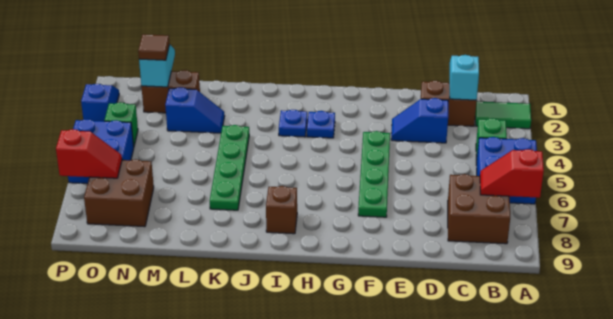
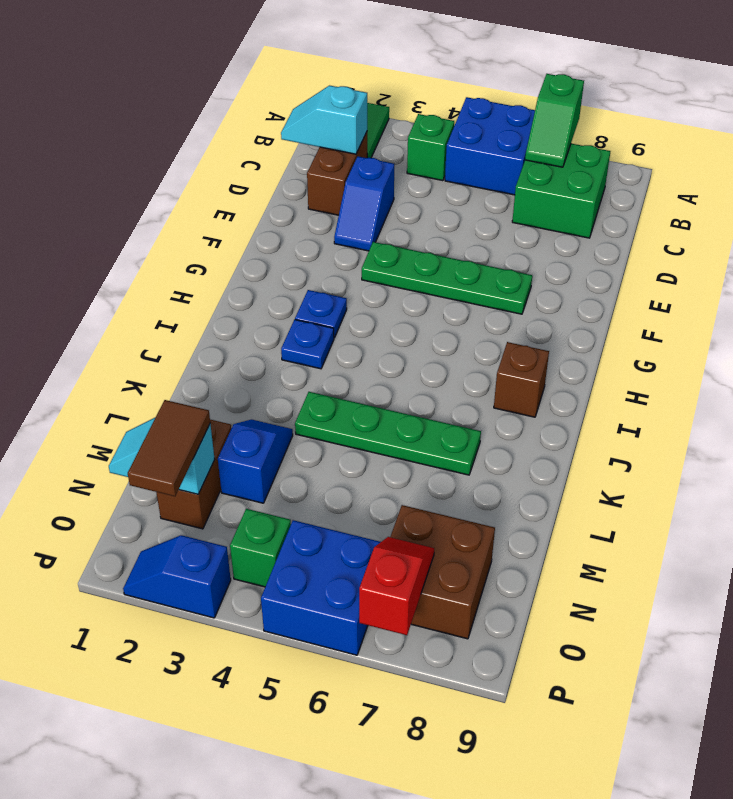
red slope A7:B7 level 2 top A -> green slope A7:B7 level 2 top A
brown brick B7:C8 level 1 -> green brick B7:C8 level 1
brown tile N2 level 3 -> brown tile N2:O2 level 3

